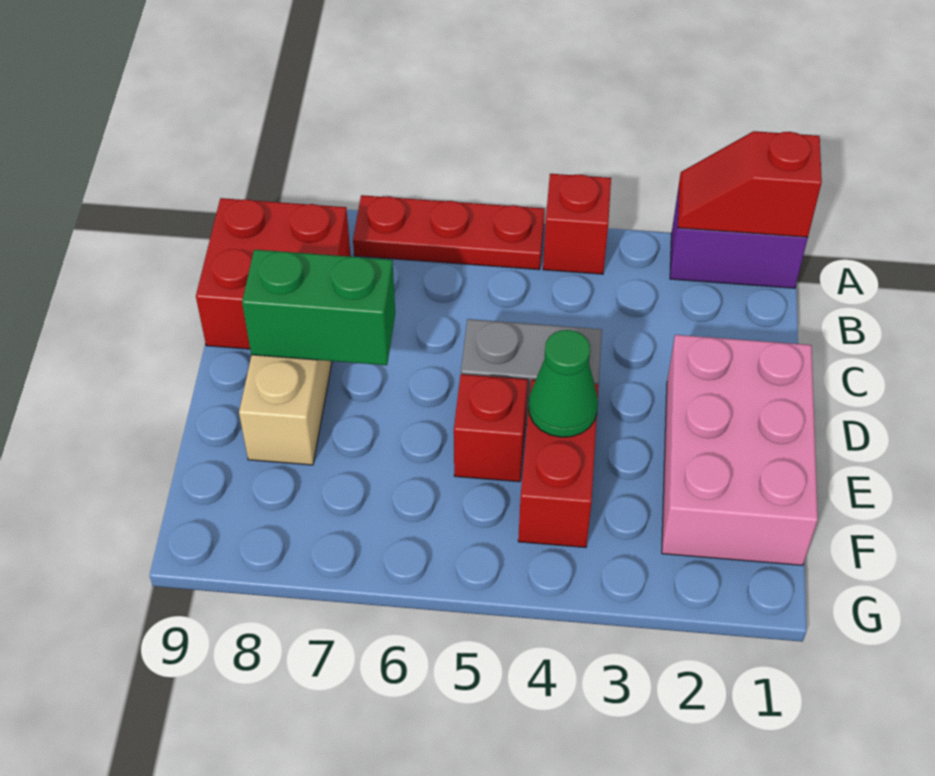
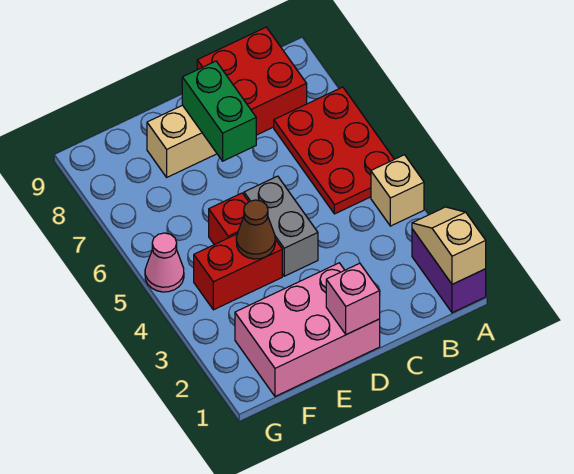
red slope A1:A2 level 2 top 1 -> tan slope A1:A2 level 2 top 1
red brick A4 level 1 -> tan brick A4 level 1
red plate A5:A7 level 1 -> red plate A5:B7 level 1
none -> pink brick D1 level 2
green cone E4 level 2 -> brown cone E4 level 2
none -> pink cone G5 level 1

